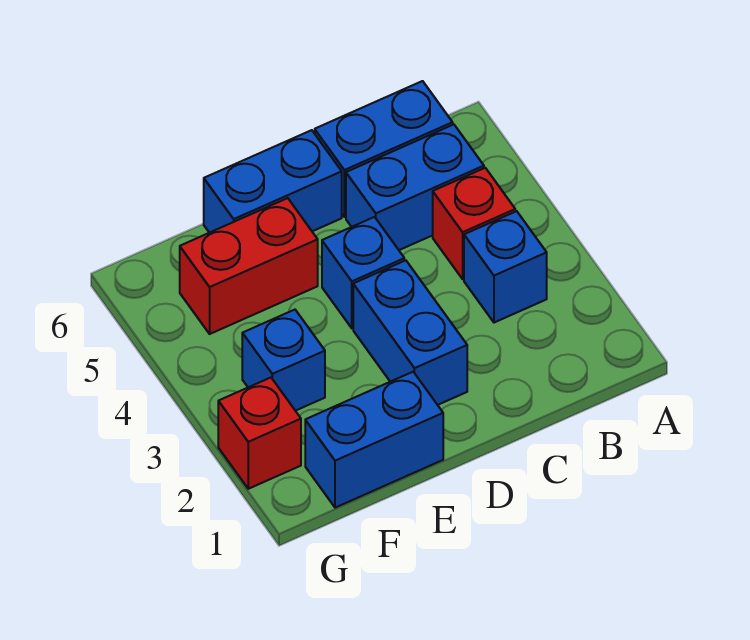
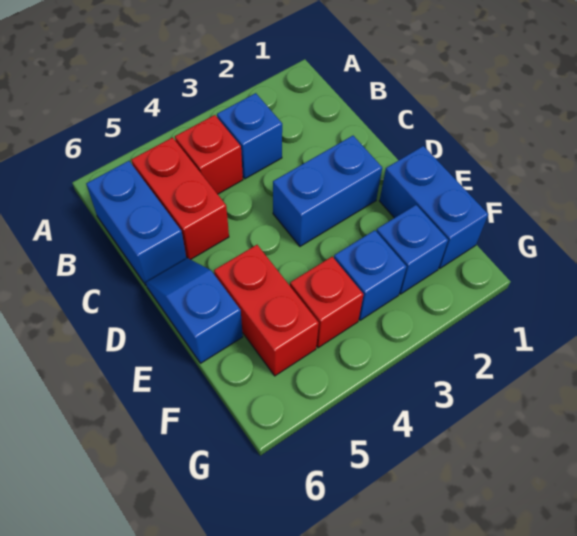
blue brick B5:C5 level 1 -> red brick B5:C5 level 1
blue brick D4 level 1 -> blue brick F2 level 1
blue brick D6:E6 level 1 -> blue slope D6:E6 level 1 top E
red brick G2 level 1 -> red brick F4 level 1

